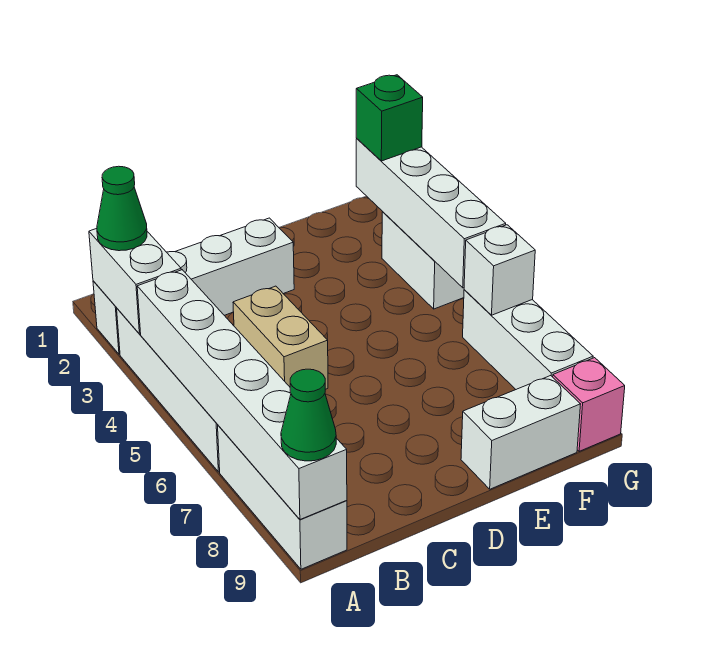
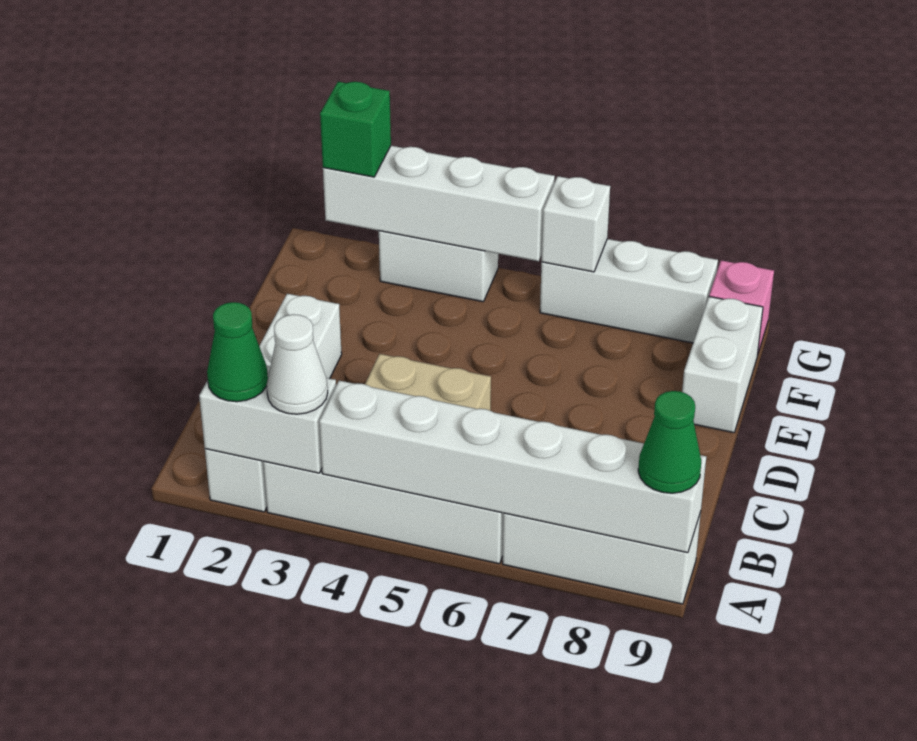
none -> white cone A3 level 3

